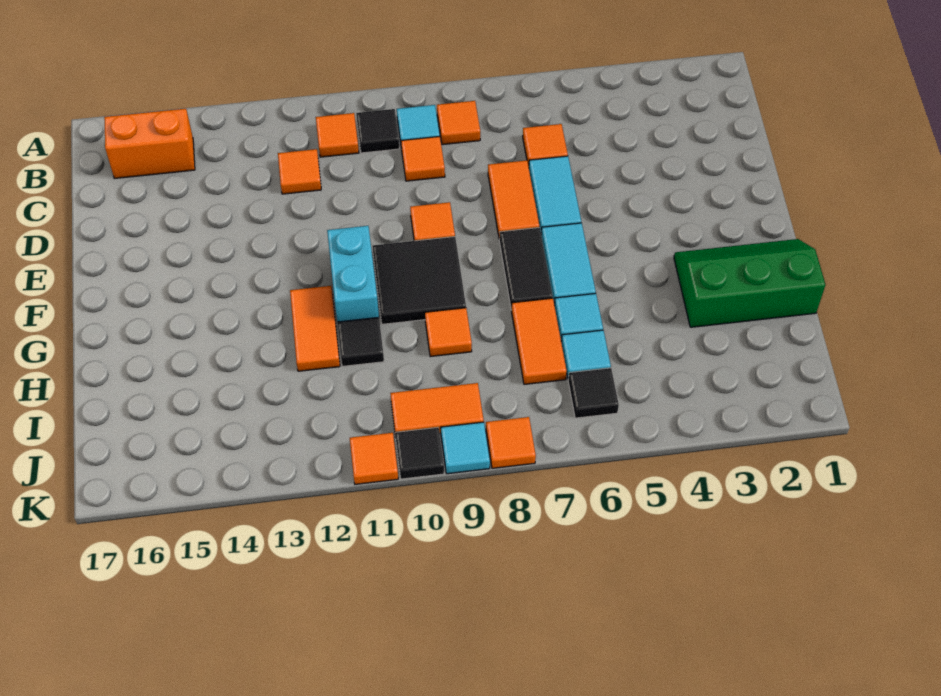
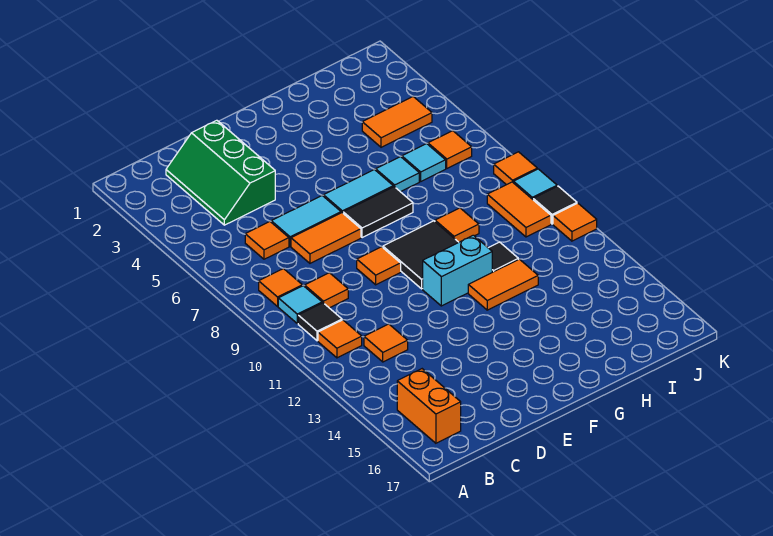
green slope G1:H3 level 1 top H -> green slope C2:D4 level 1 top D
orange tile H7:I7 level 1 -> orange tile I4:J4 level 1
black tile J6 level 1 -> orange tile J6 level 1

